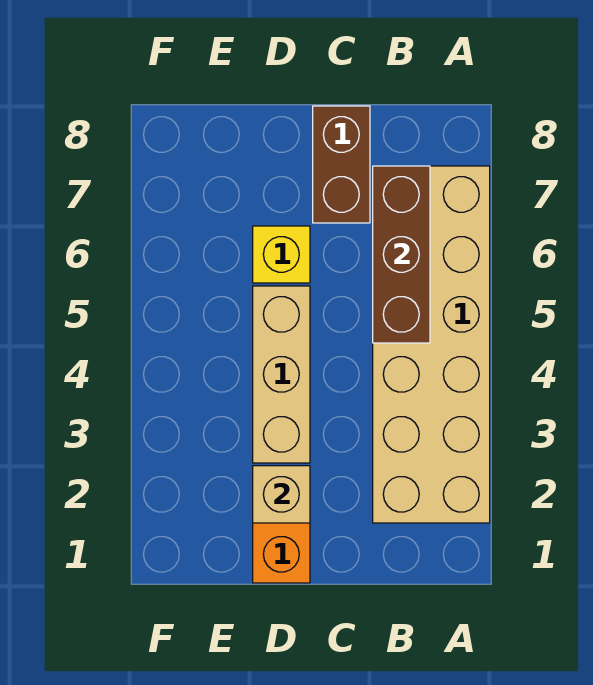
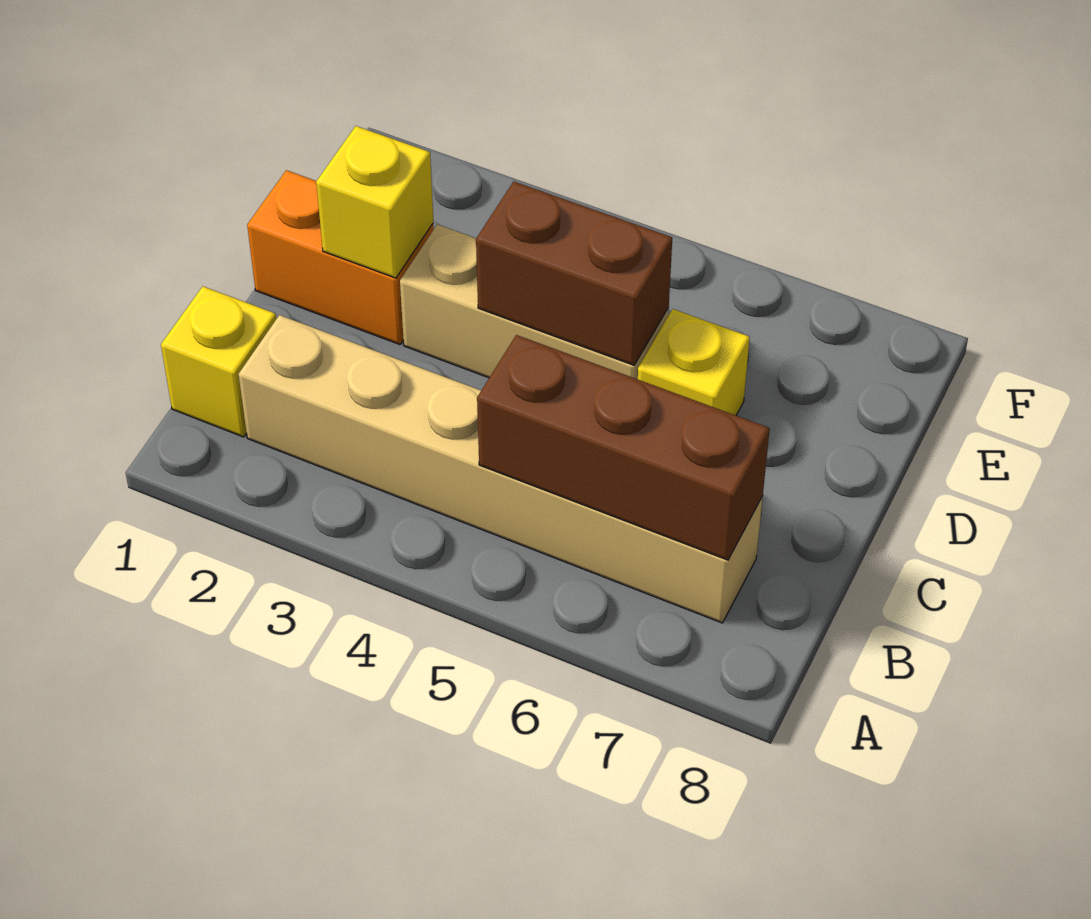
tan brick A2:B7 level 1 -> tan brick B2:B7 level 1
none -> yellow brick B1 level 1
brown brick C7:C8 level 1 -> brown brick D4:D5 level 2
tan brick D2 level 2 -> yellow brick D2 level 2

